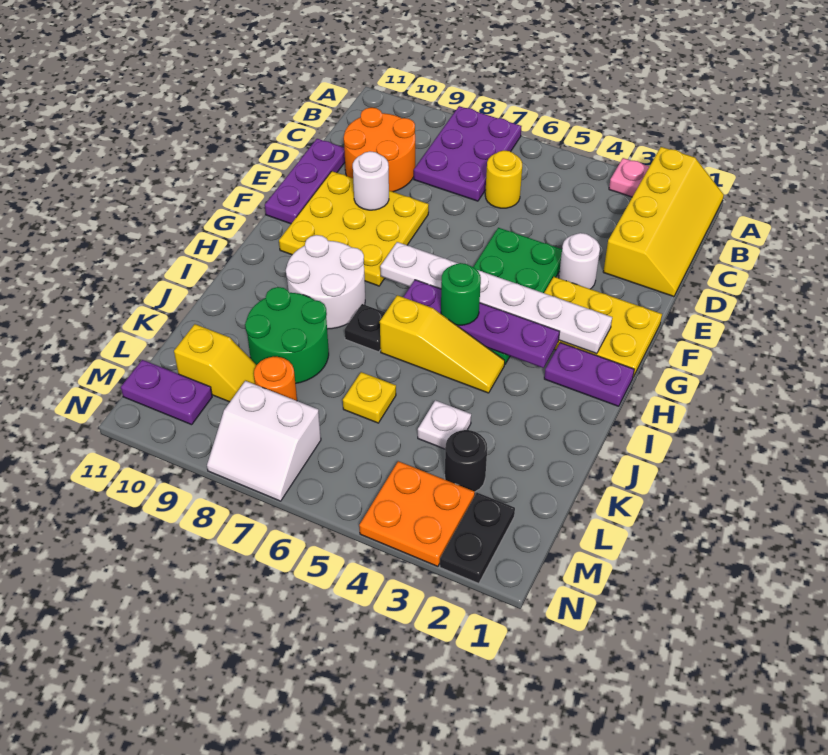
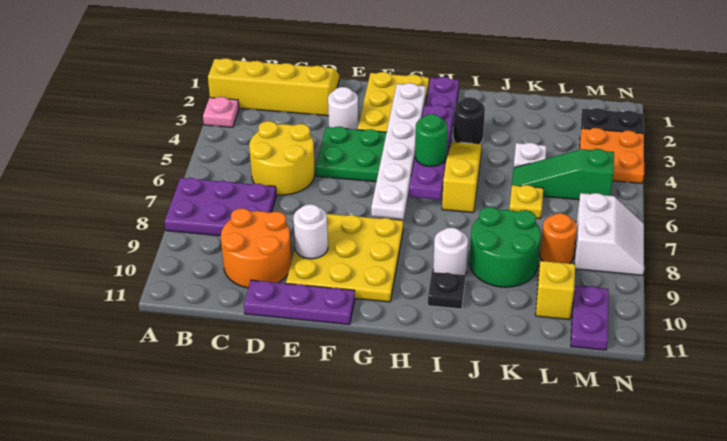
yellow round brick C6 level 1 -> yellow round brick C5:D6 level 1
white round brick H8:I9 level 1 -> white round brick I9 level 1
black plate I7 level 1 -> black plate I10 level 1
none -> green slope K5:M5 level 1 top M
black round brick L3 level 1 -> black round brick I3 level 1

